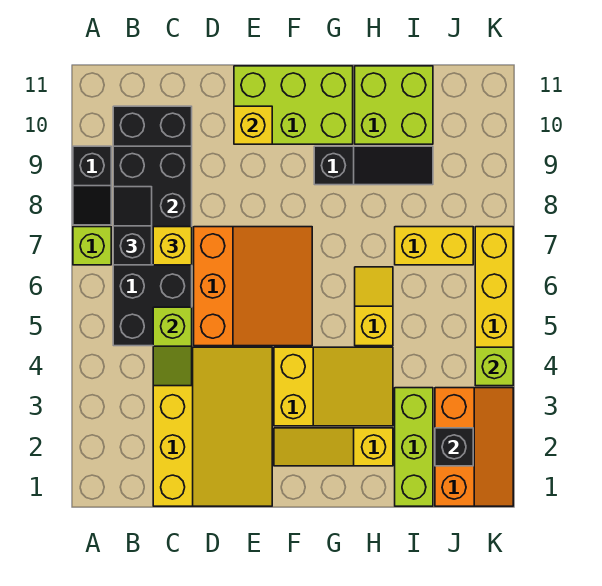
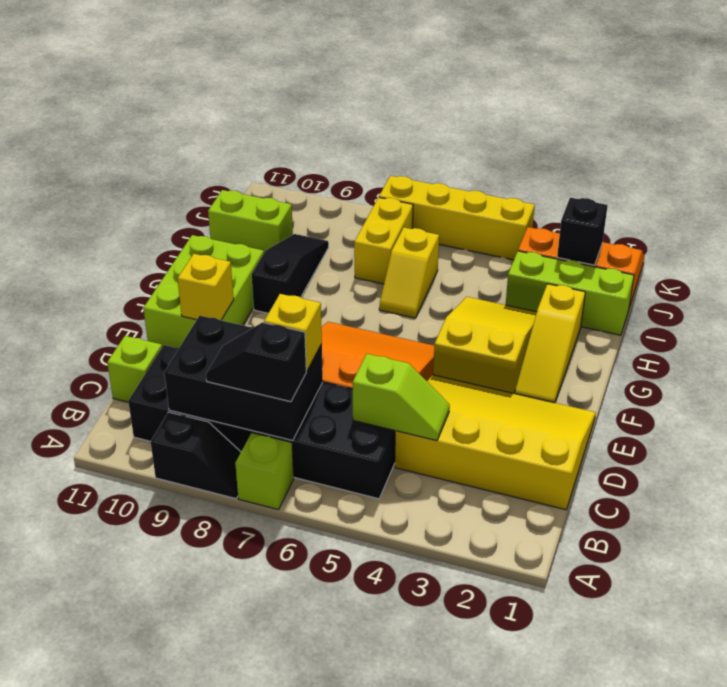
yellow slope H5:H6 level 1 top 5 -> yellow slope H6:I6 level 1 top I
lime brick H10:I11 level 1 -> lime brick I10:I11 level 1
lime brick K4 level 2 -> lime brick C11 level 1

